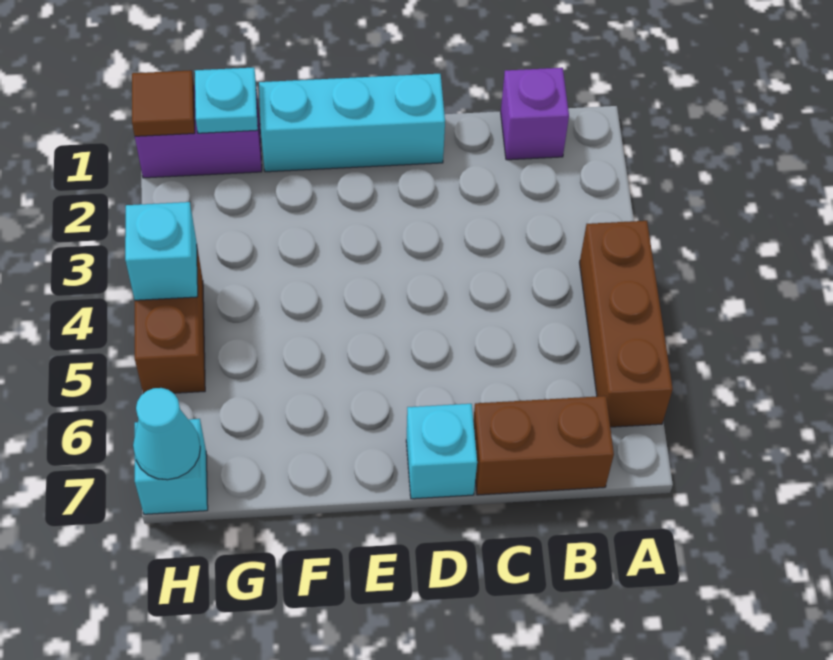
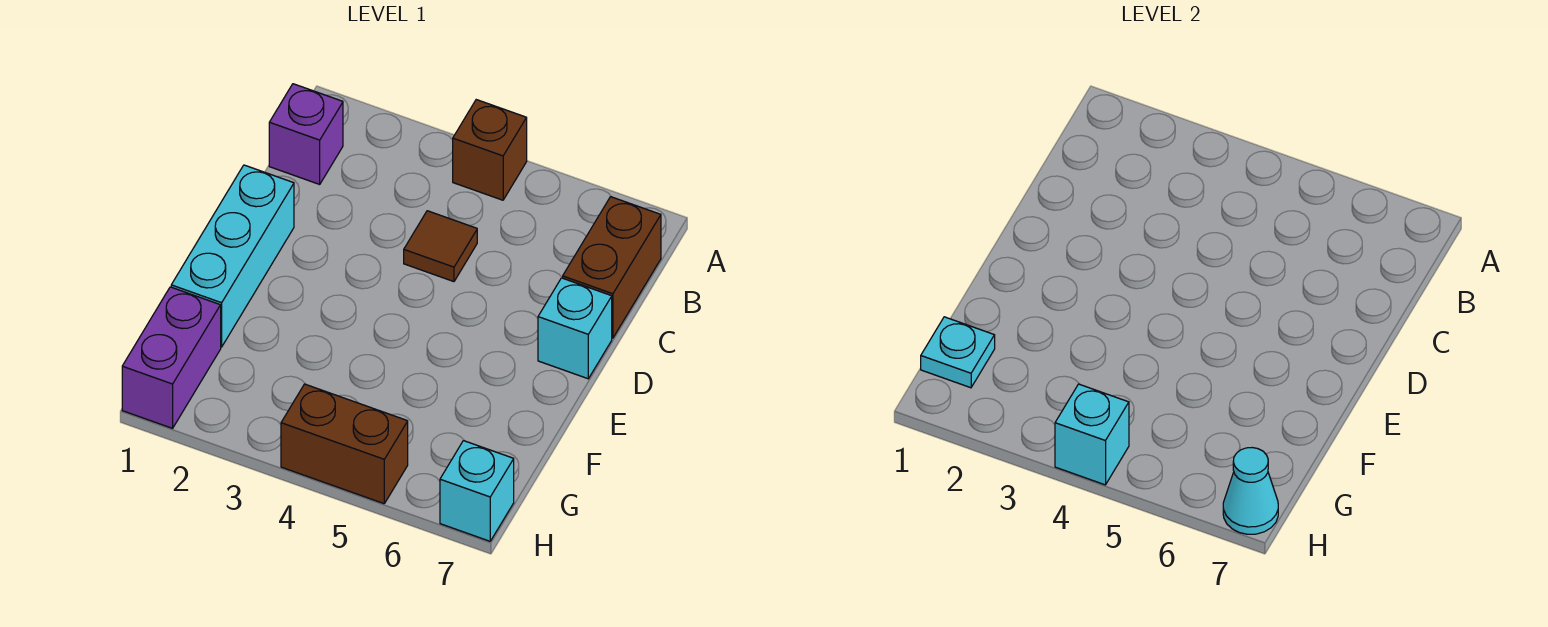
brown brick A4:A6 level 1 -> brown brick A4 level 1
brown tile H1 level 2 -> brown tile C4 level 1

